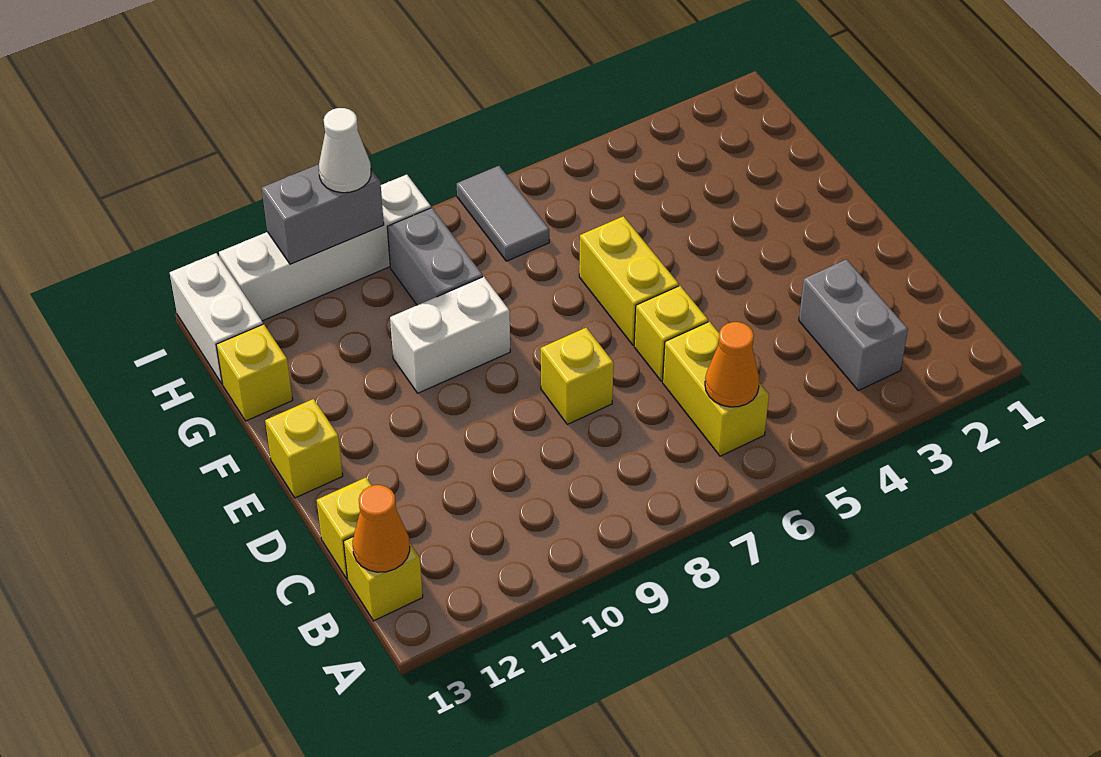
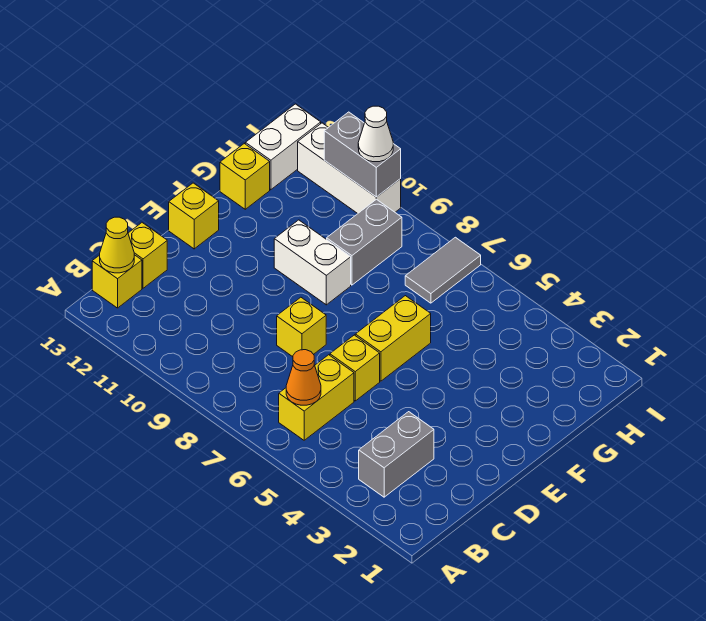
orange cone B13 level 2 -> yellow cone B13 level 2
white brick I9:I12 level 1 -> white brick I10:I12 level 1

